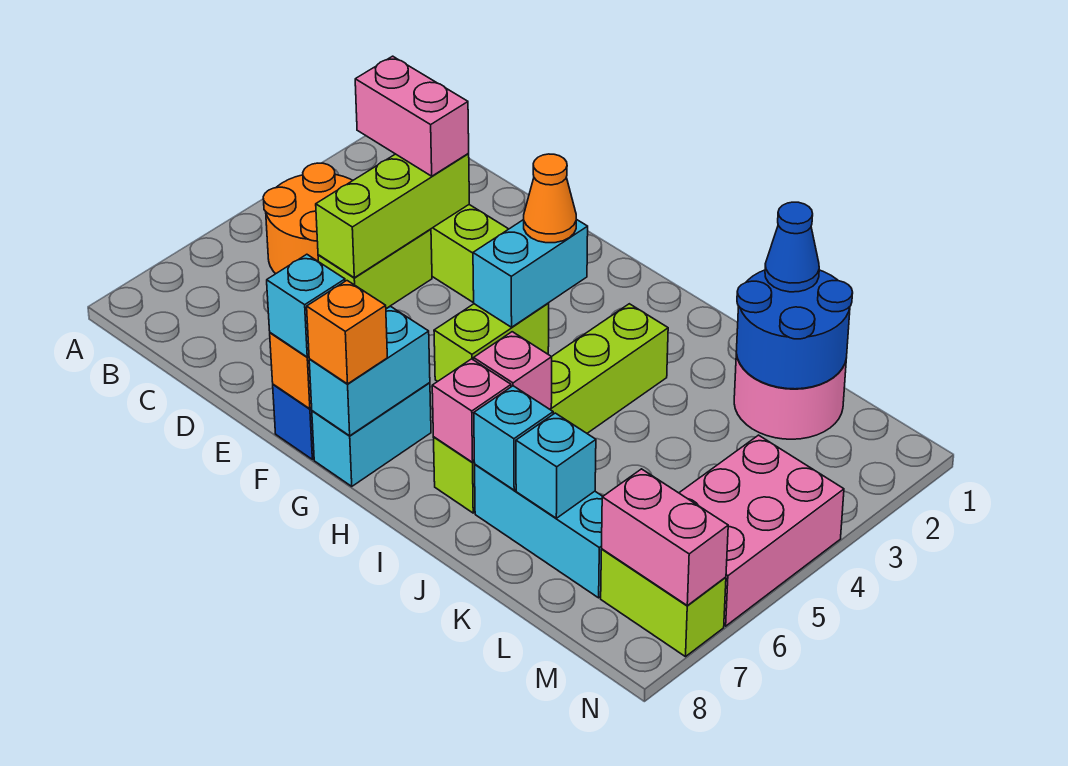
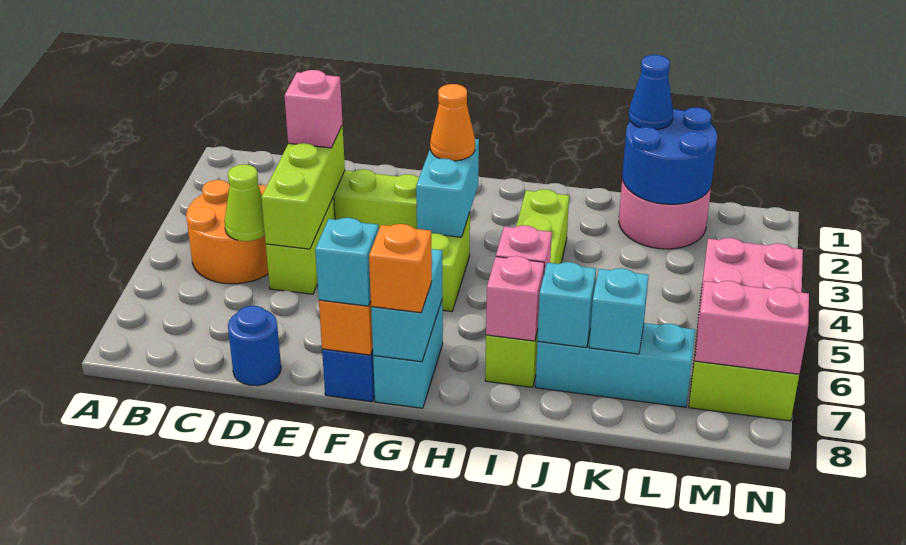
pink brick C3:D3 level 3 -> pink brick D3 level 3
none -> lime cone C5 level 2
none -> blue round brick D8 level 1

